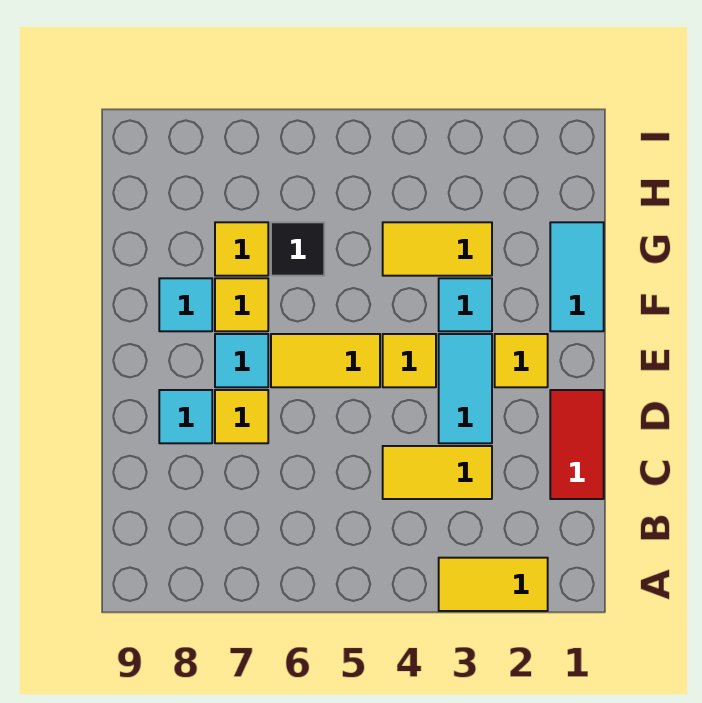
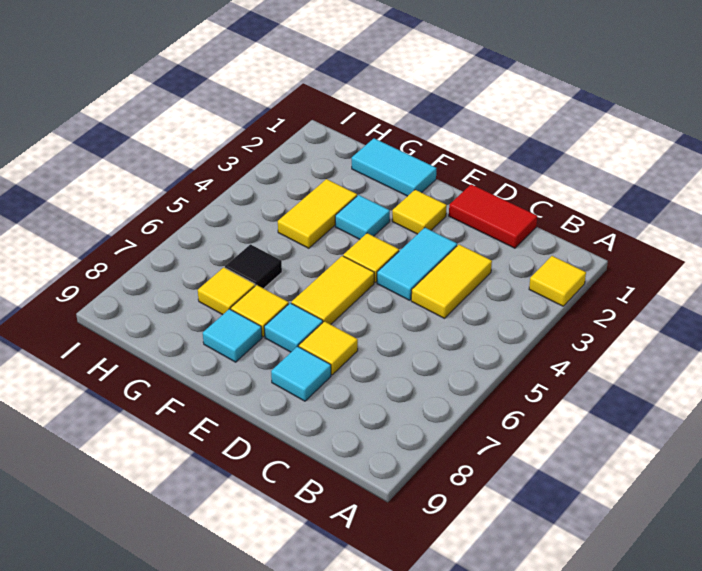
yellow tile A2:A3 level 1 -> yellow tile A2 level 1
cyan tile D3:E3 level 1 -> cyan tile D3:D4 level 1

